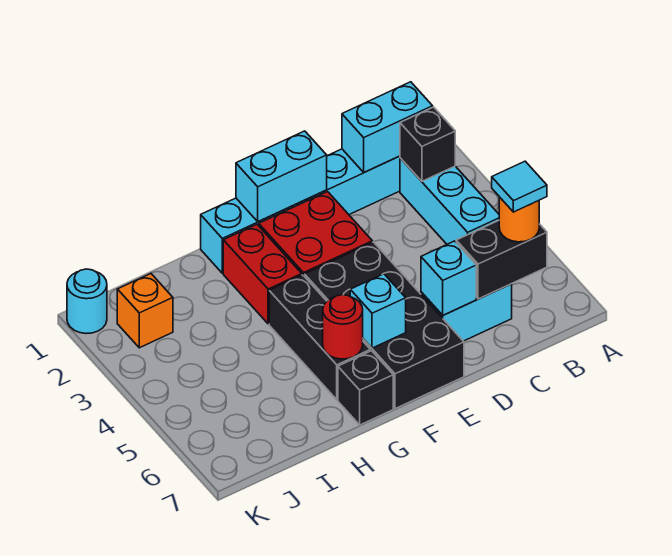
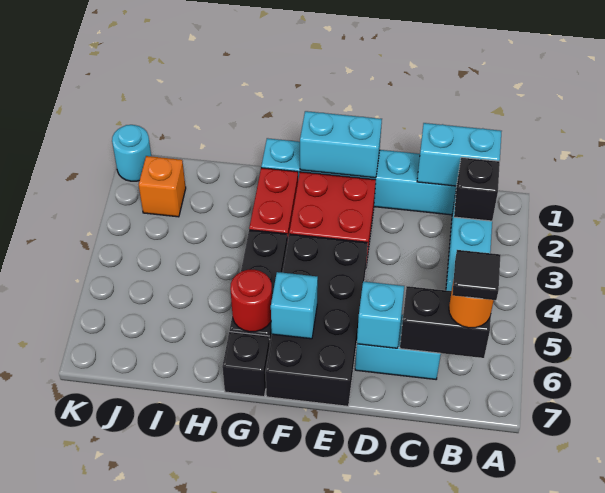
cyan tile B6 level 4 -> black tile B6 level 4

